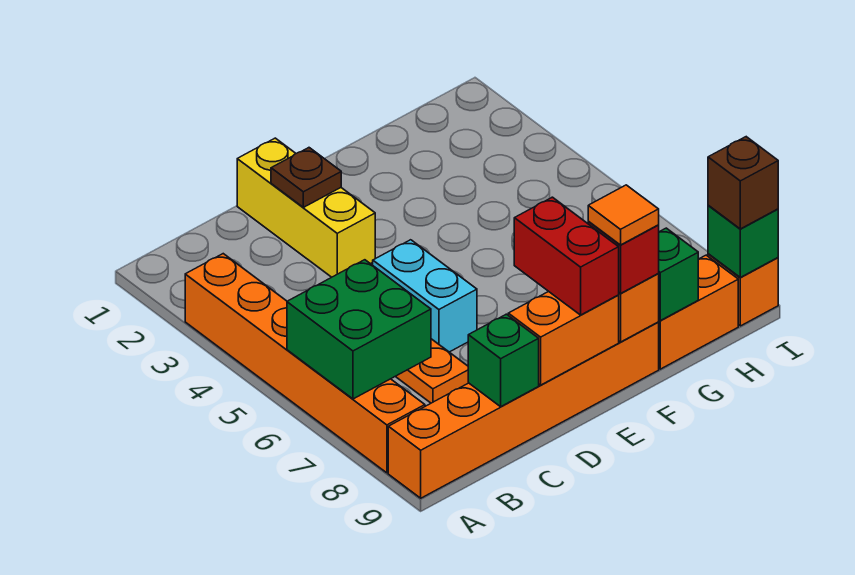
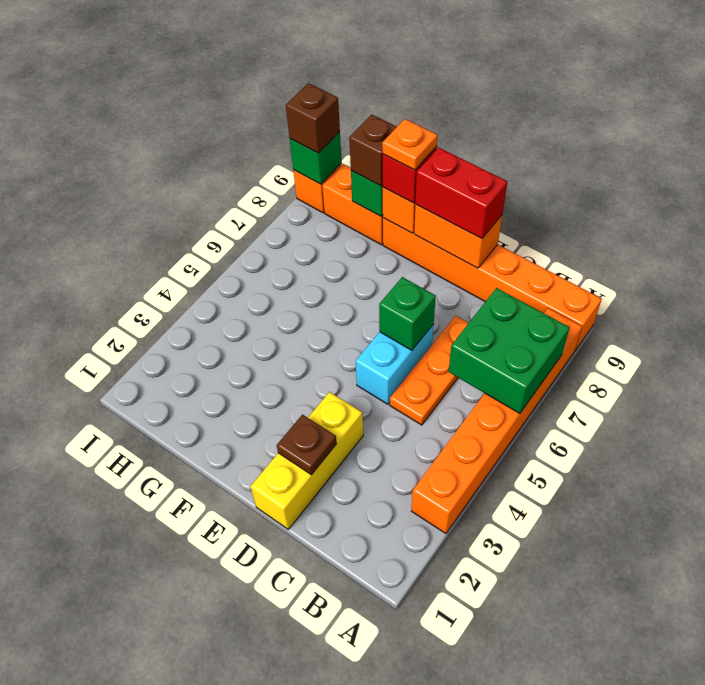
green brick C9 level 2 -> green brick D6 level 2
red brick E8:E9 level 3 -> red brick D9:E9 level 3
orange tile F9 level 4 -> orange plate F9 level 4
none -> brown brick G9 level 3

